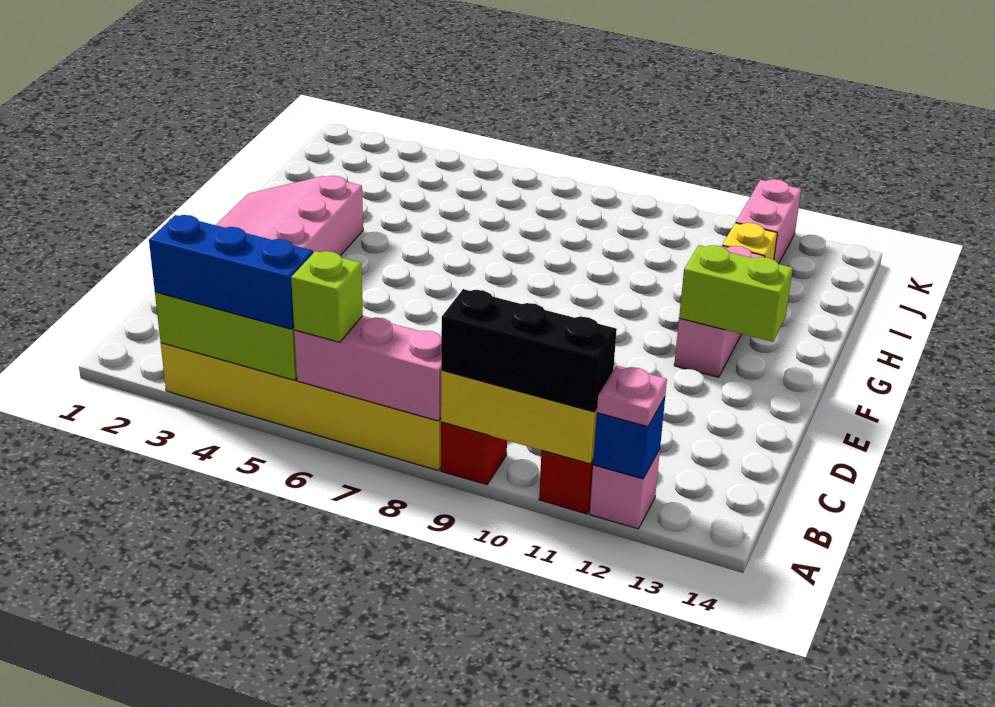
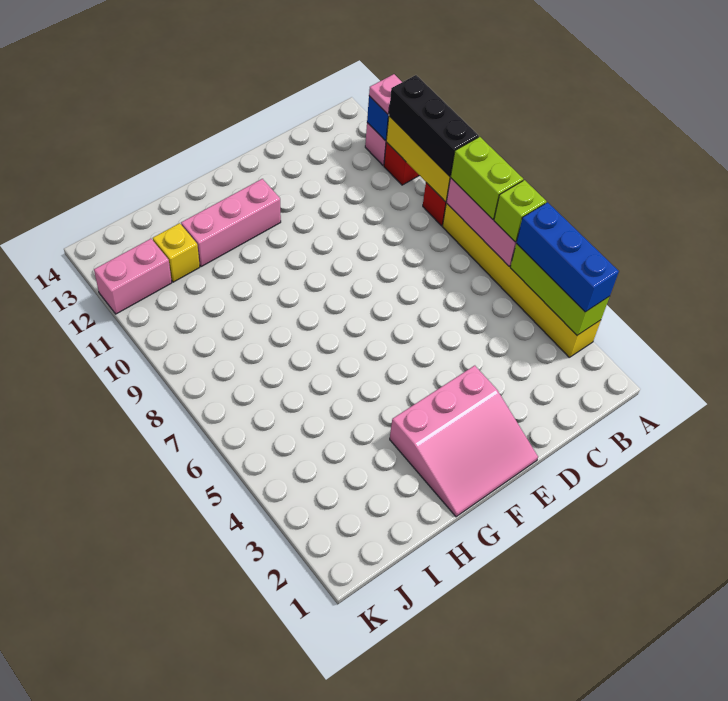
lime brick F12:F13 level 2 -> lime brick A7:A8 level 3

